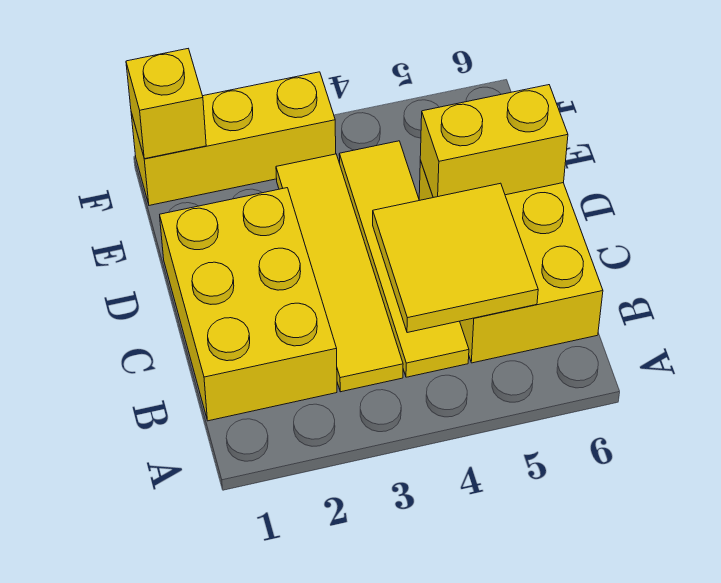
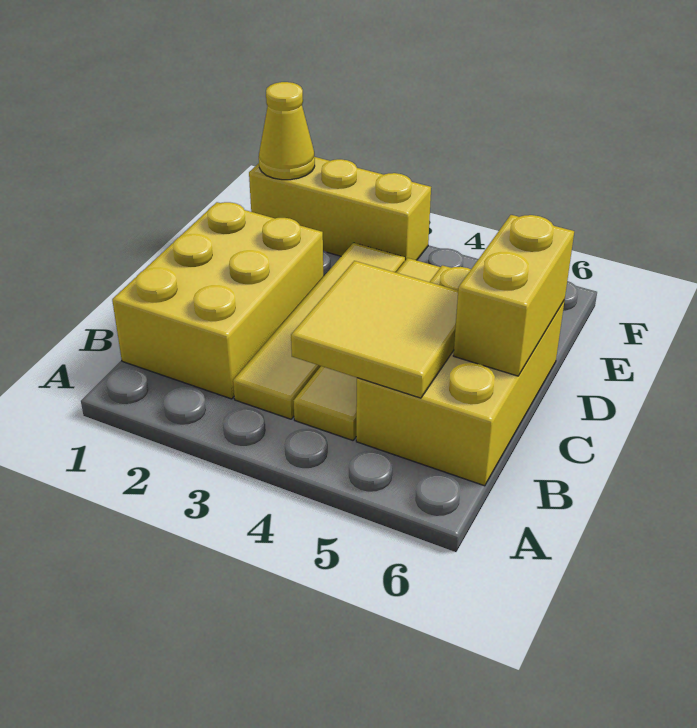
yellow brick D5:D6 level 2 -> yellow brick C6:D6 level 2
yellow brick F1 level 2 -> yellow cone F1 level 2

